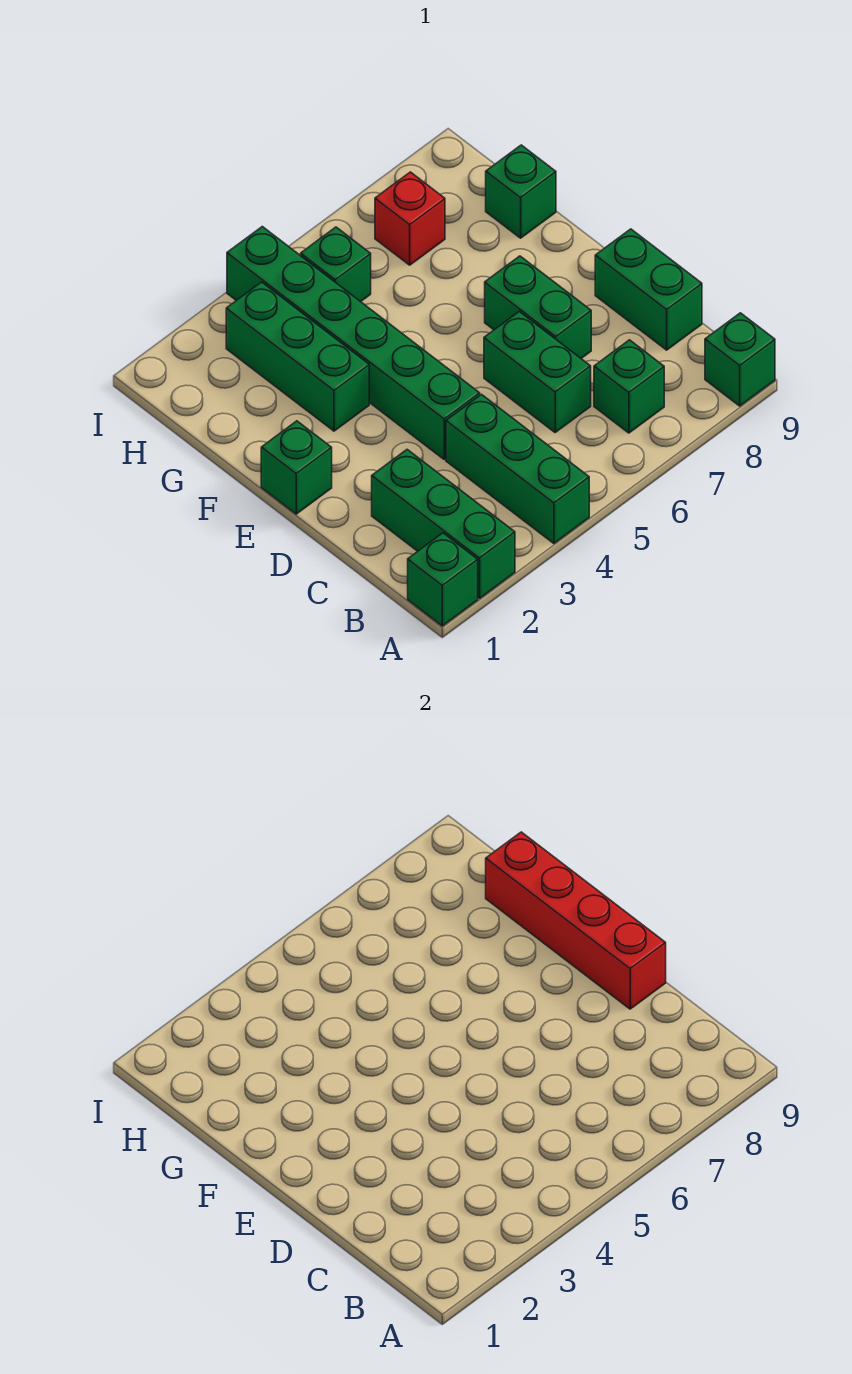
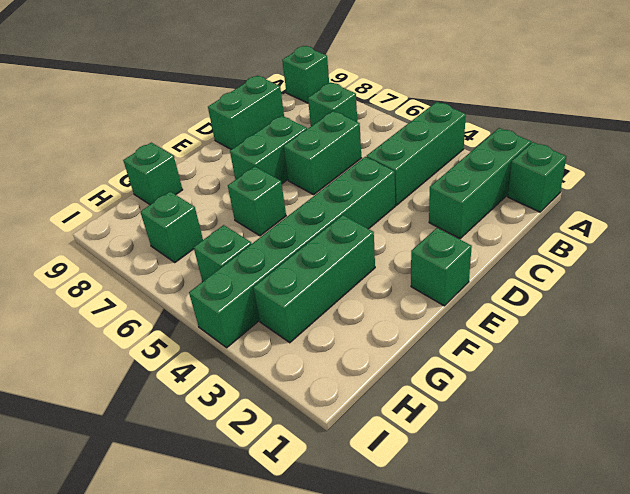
red brick D9:G9 level 2 -> none
none -> green brick F6 level 1
red brick H7 level 1 -> green brick H7 level 1

